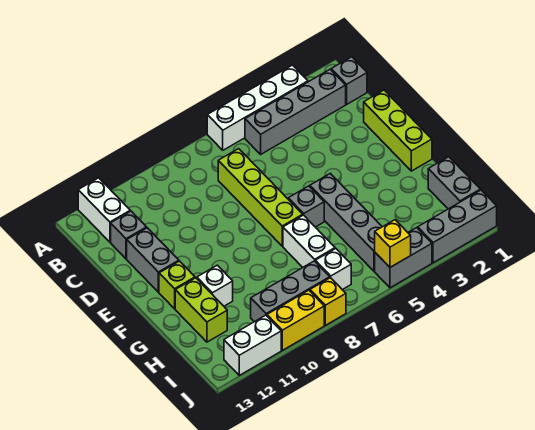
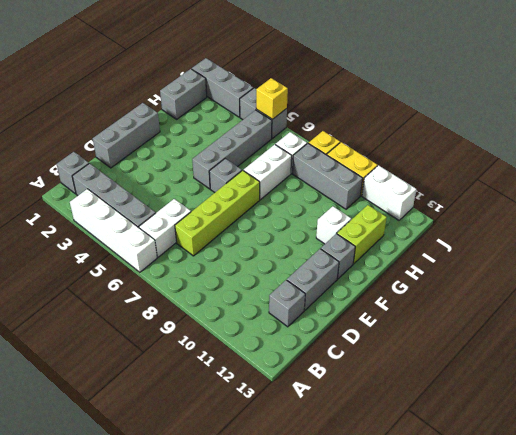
white brick A12:B12 level 1 -> white brick B6:C6 level 1
lime brick D1:F1 level 1 -> grey brick D1:F1 level 1
lime brick F12 level 1 -> grey brick F12 level 1

